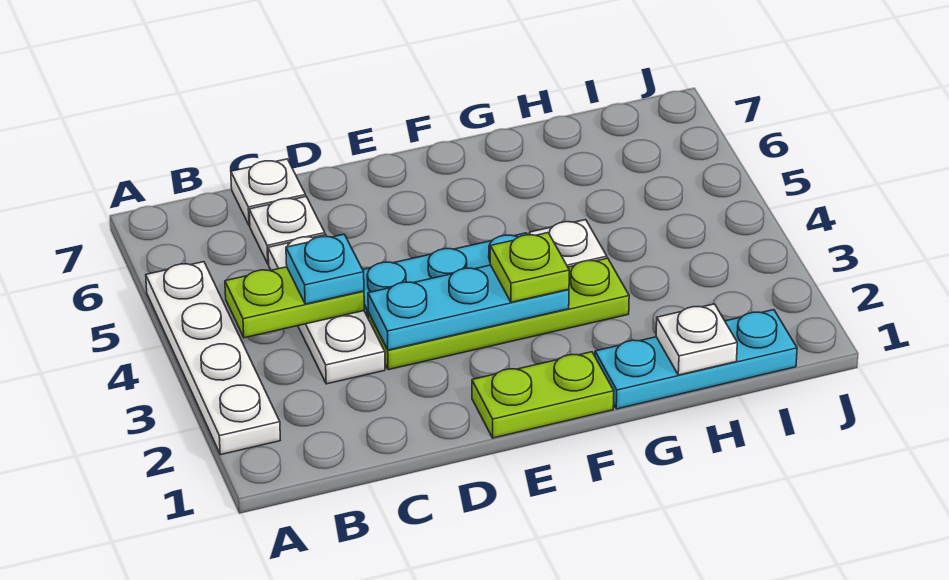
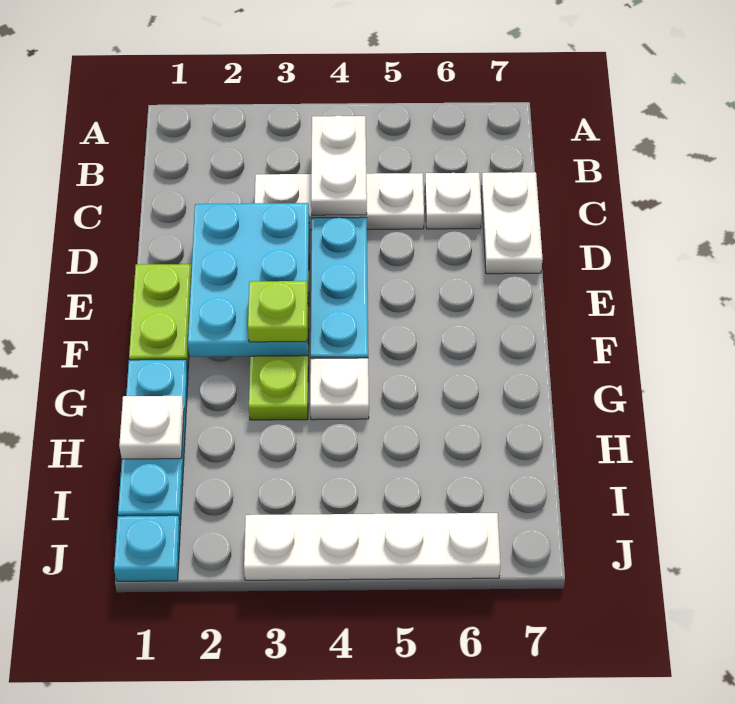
white plate A2:A5 level 1 -> white plate J3:J6 level 1
lime plate B4:C4 level 2 -> white plate B4:C4 level 2
cyan plate C4 level 3 -> cyan plate J1 level 1
white plate C7 level 1 -> white plate C7:D7 level 1
cyan plate D3:F3 level 2 -> cyan plate D2:F3 level 2

